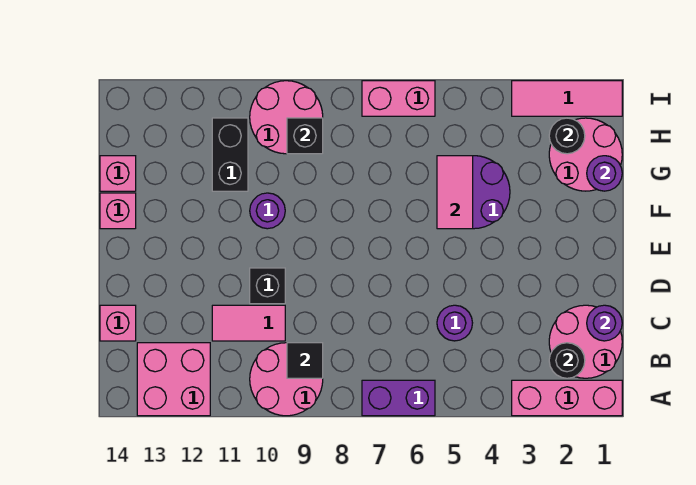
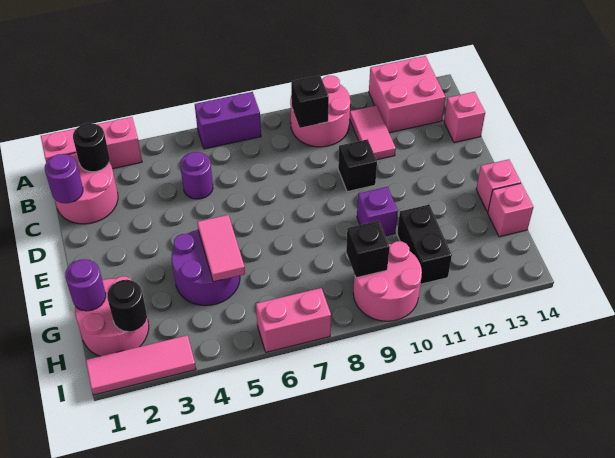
black tile B9 level 2 -> black brick B9 level 2
pink tile C10:C11 level 1 -> pink tile B11:C11 level 1
purple round brick F10 level 1 -> purple brick F10 level 1

